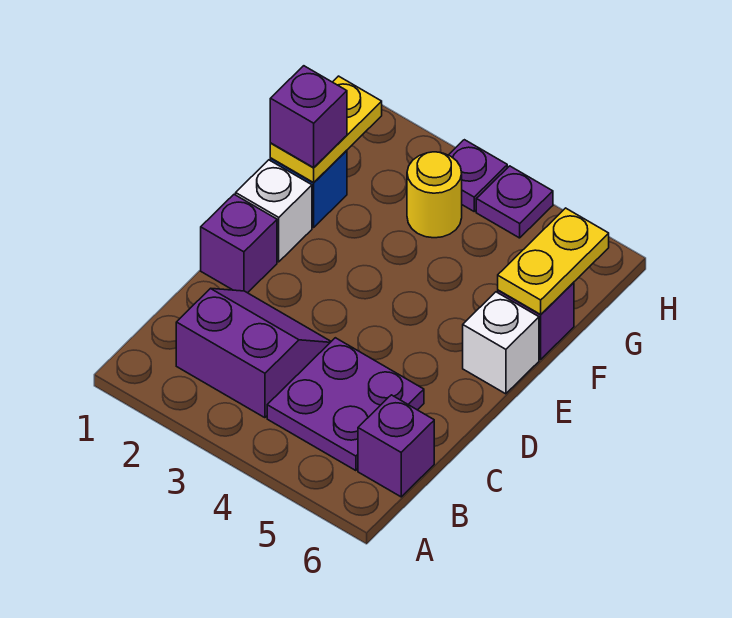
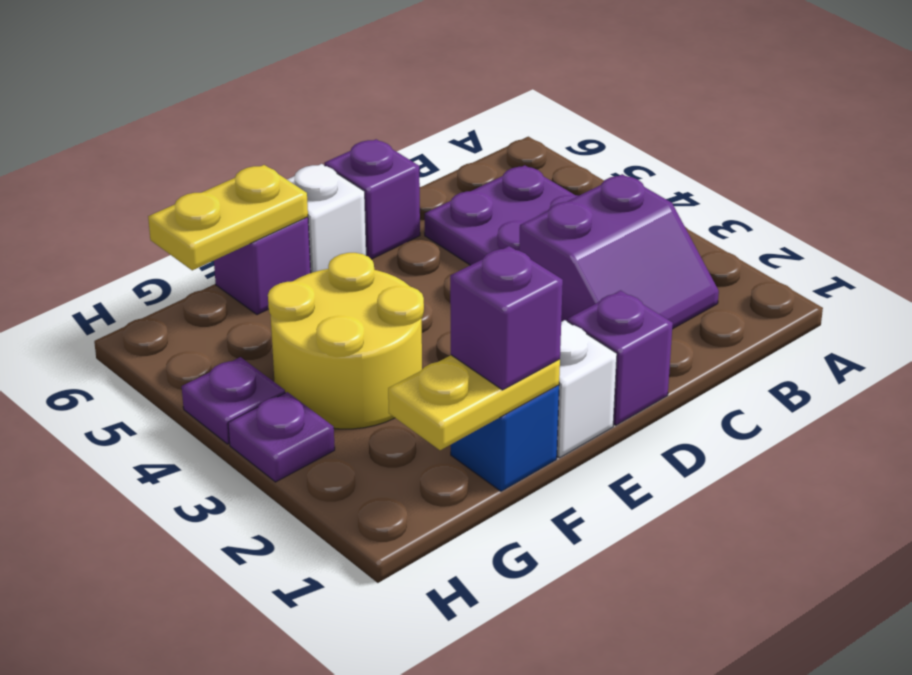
purple slope B2:C3 level 1 top B -> purple slope B2:C3 level 1 top 3
purple brick B6 level 1 -> purple brick D6 level 1
yellow round brick G3 level 1 -> yellow round brick F3:G4 level 1

